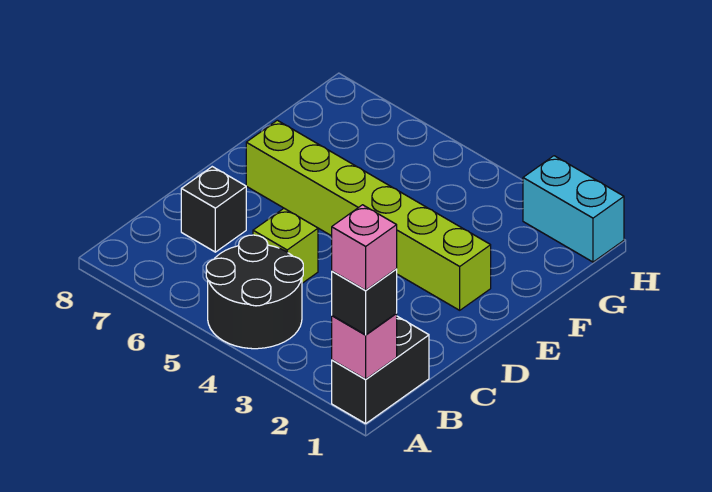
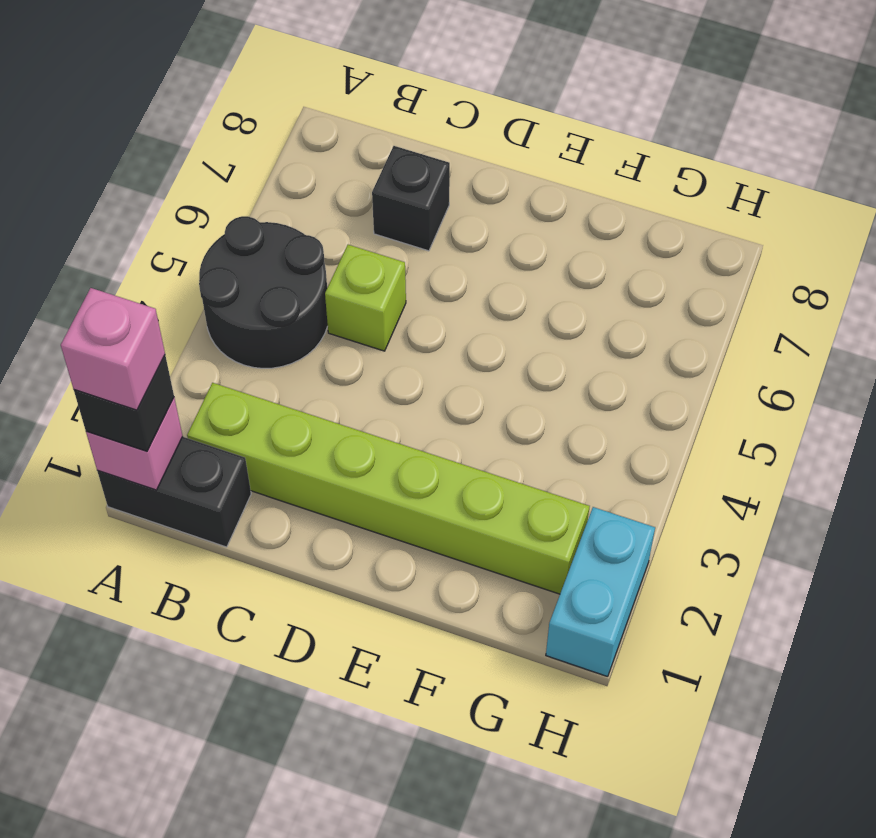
lime brick E2:E7 level 1 -> lime brick B2:G2 level 1

